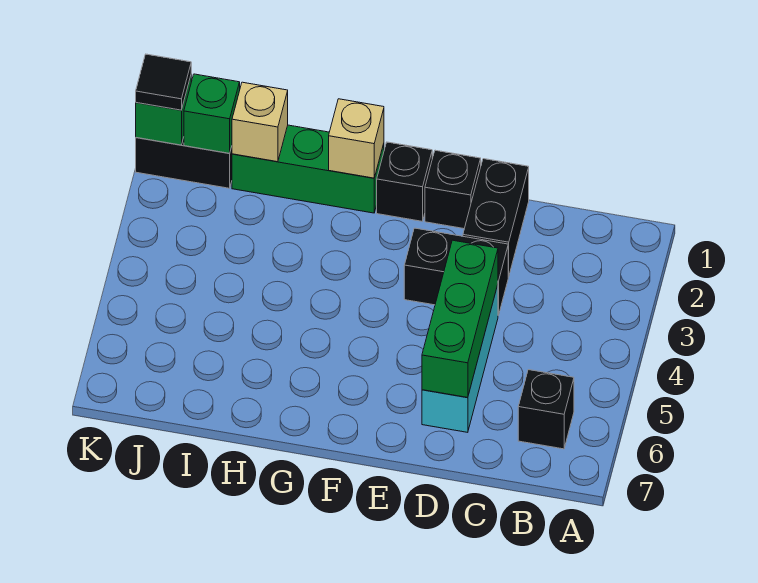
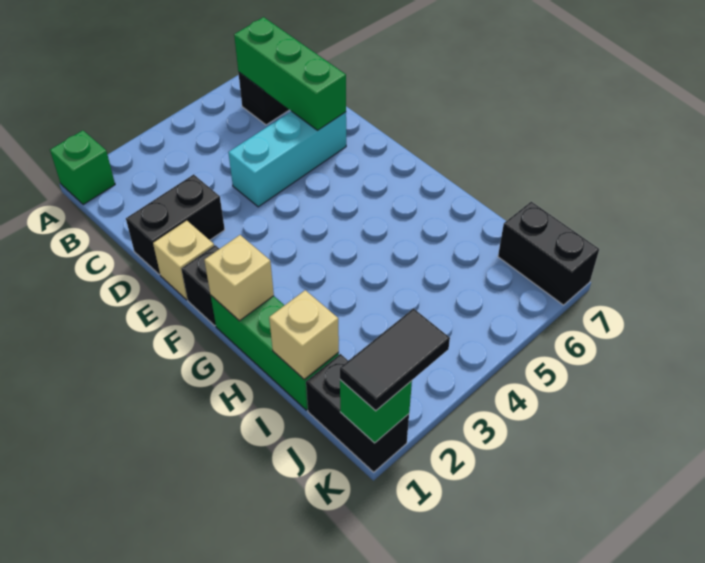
black brick D3:E3 level 1 -> black brick J7:K7 level 1
green brick D4:D6 level 2 -> green brick B6:D6 level 2
black brick E1 level 1 -> tan brick E1 level 1
green brick J1 level 2 -> green brick A1 level 1
black tile K1 level 3 -> black tile K1:K2 level 3

